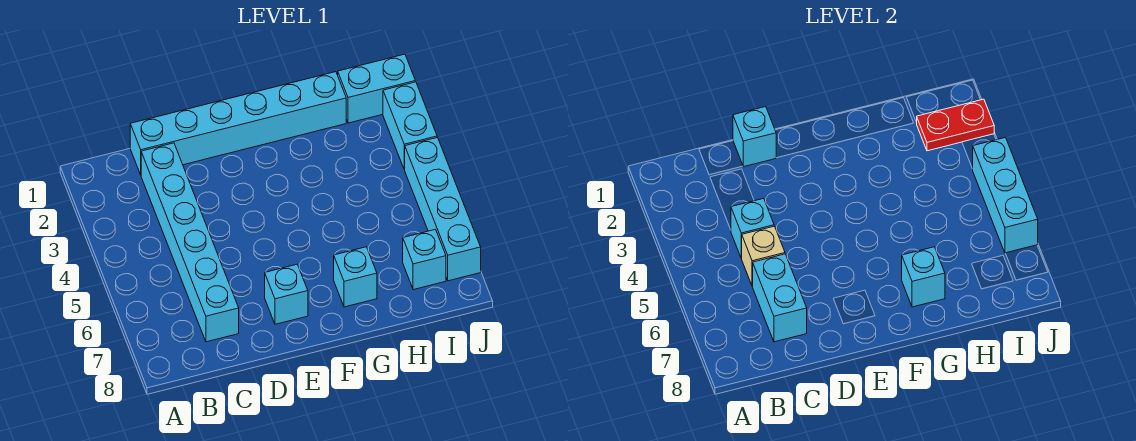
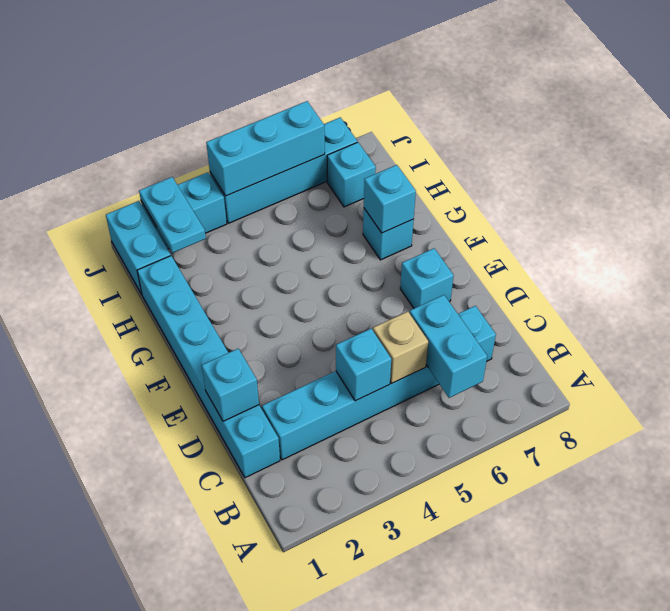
cyan brick C6:C7 level 2 -> cyan brick B6:C6 level 2
red plate I2:J2 level 2 -> cyan plate I2:J2 level 2

